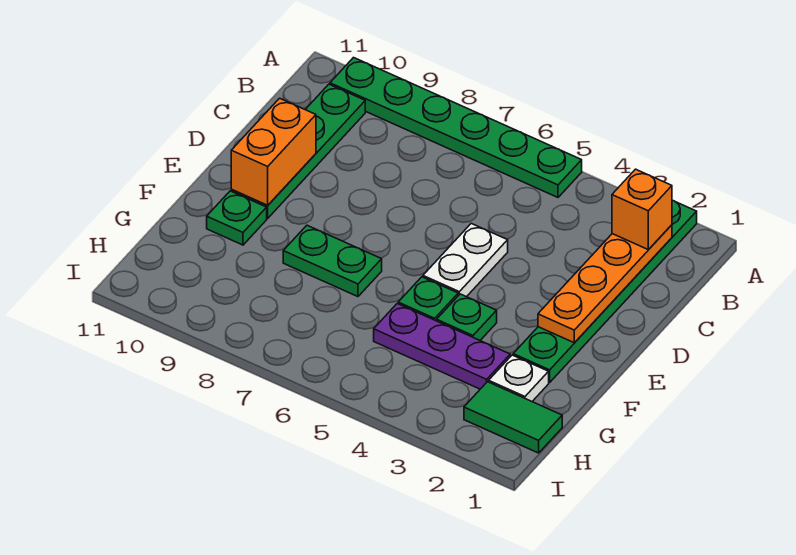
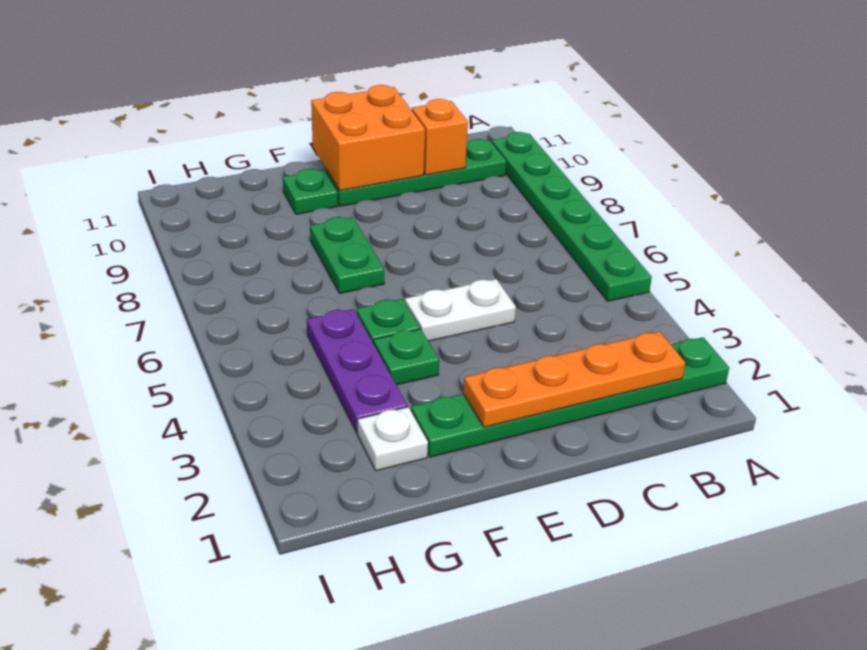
orange brick B2 level 3 -> orange brick C10 level 2
orange brick D10:E10 level 2 -> orange brick D10:E11 level 2
green tile H1:H2 level 1 -> none

